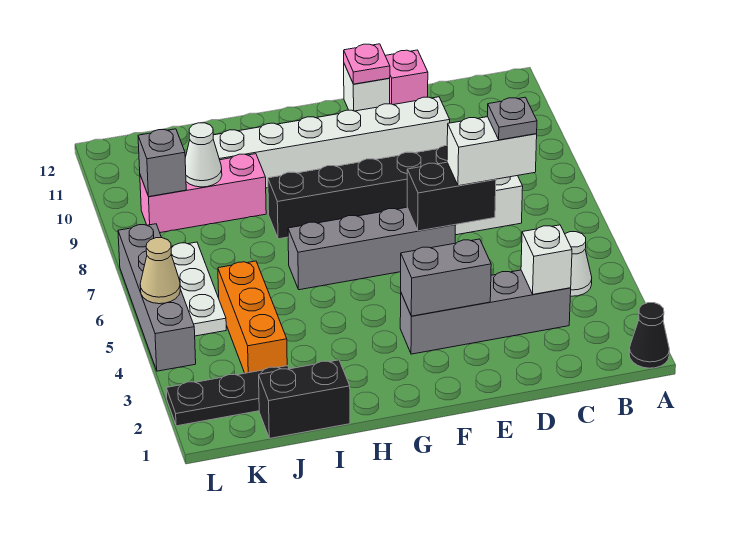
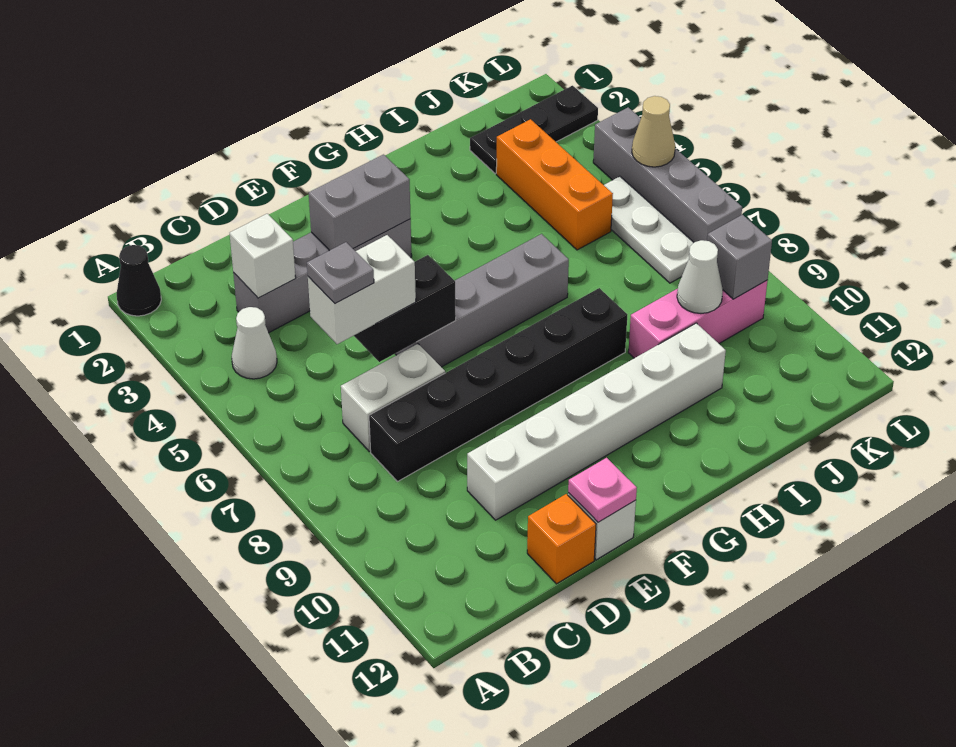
pink brick D12 level 1 -> orange brick D12 level 1
black brick I1:J1 level 1 -> none

